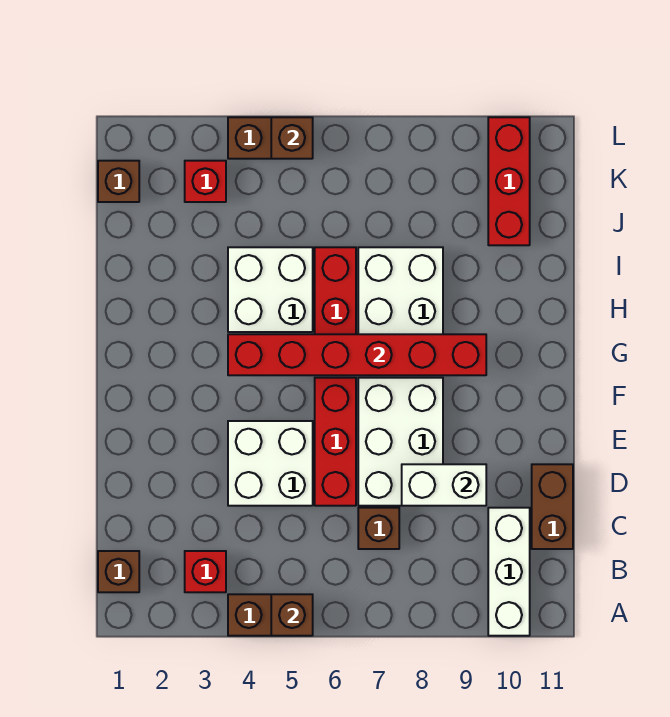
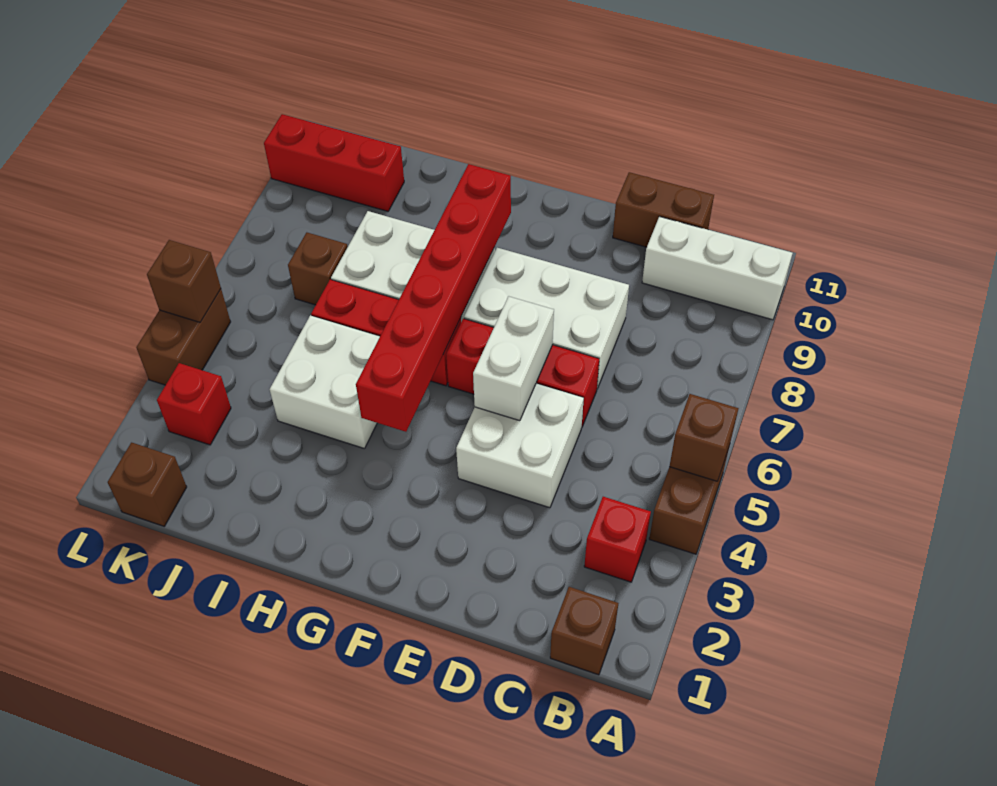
brown brick C7 level 1 -> brown brick J7 level 1
white brick D8:D9 level 2 -> white brick E5:E6 level 2

